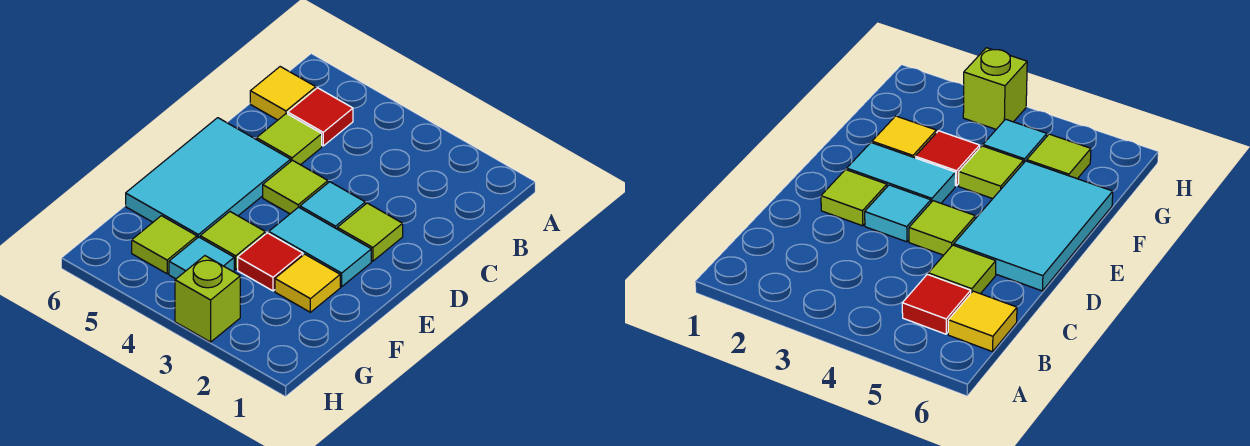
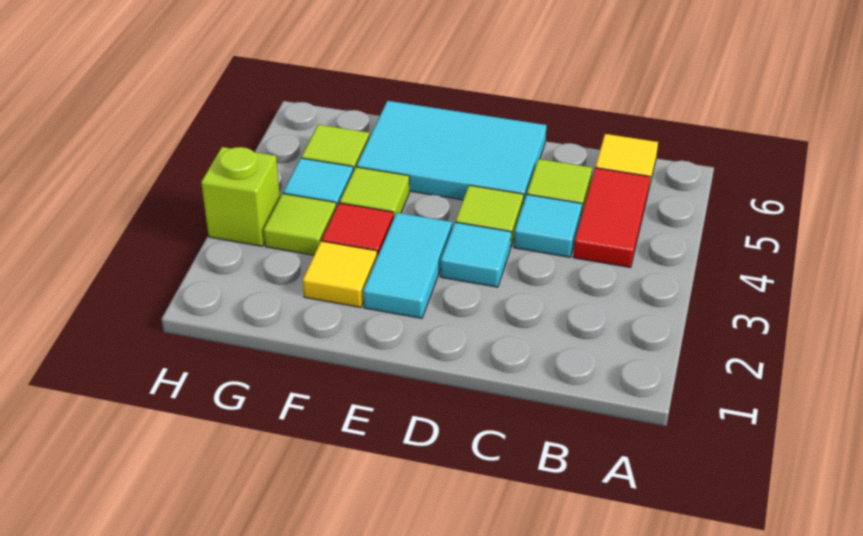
red tile B5 level 1 -> red tile B4:B5 level 1
none -> cyan tile C4 level 1
lime tile D2 level 1 -> lime tile G3 level 1

